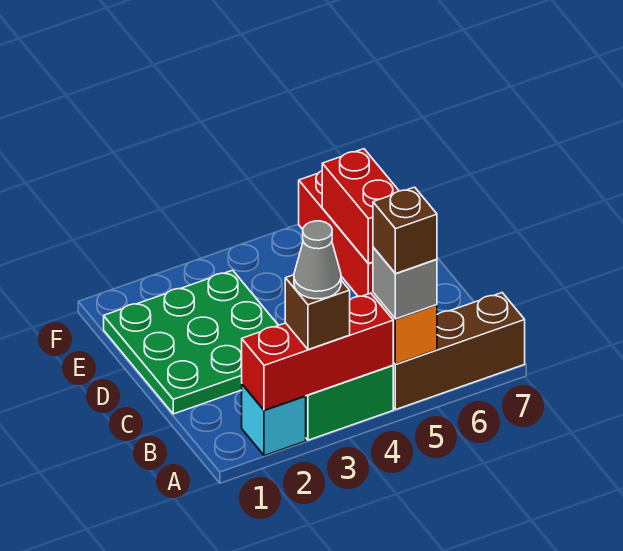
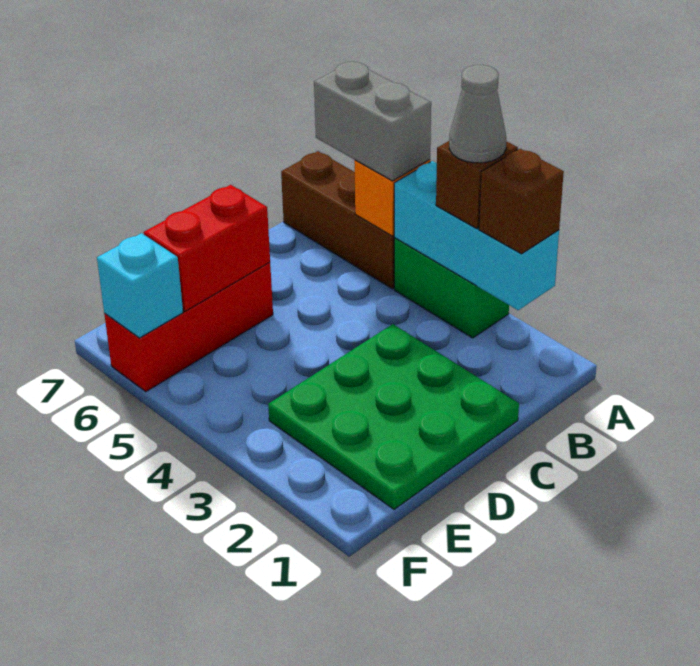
cyan brick A2 level 1 -> cyan brick F6 level 2
red brick A2:A4 level 2 -> cyan brick A2:A4 level 2
grey brick A5 level 3 -> grey brick A5:A6 level 3
brown brick A5 level 4 -> brown brick A2 level 3

